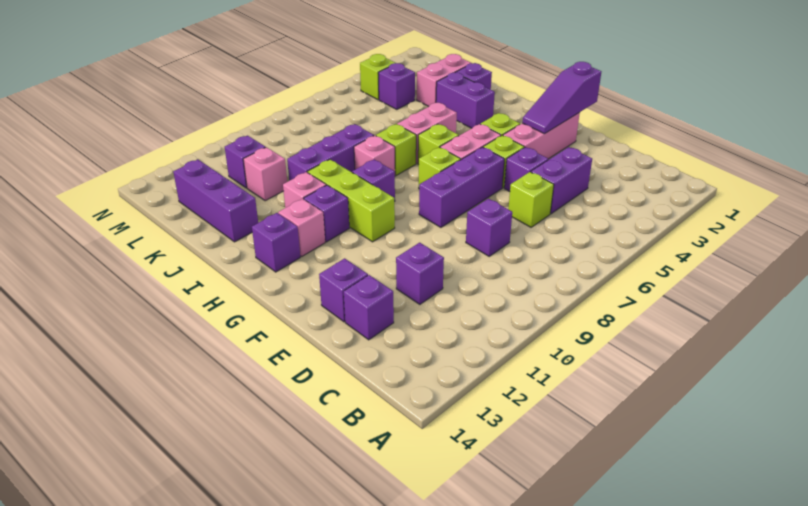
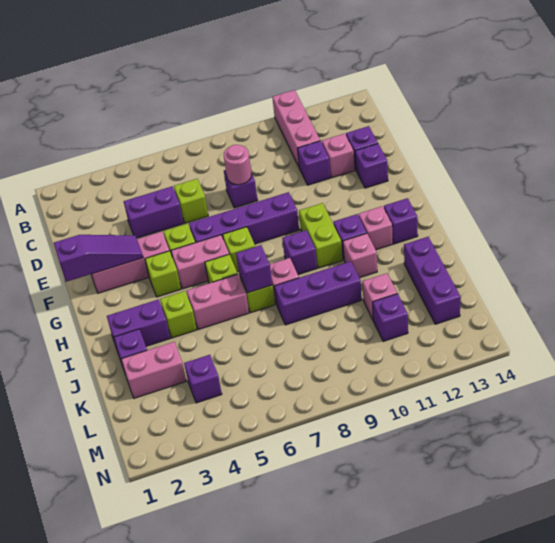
none -> pink brick A11:C11 level 1
none -> pink round brick D8 level 2
none -> pink brick D12 level 1
purple brick E5 level 1 -> purple brick I7 level 2
purple brick F6:F8 level 1 -> purple brick F6:F9 level 1
lime brick G10:I10 level 1 -> lime brick G10:H10 level 1
purple brick I3:J3 level 1 -> purple brick I2:I3 level 1
lime brick M4 level 1 -> lime brick I4 level 1

